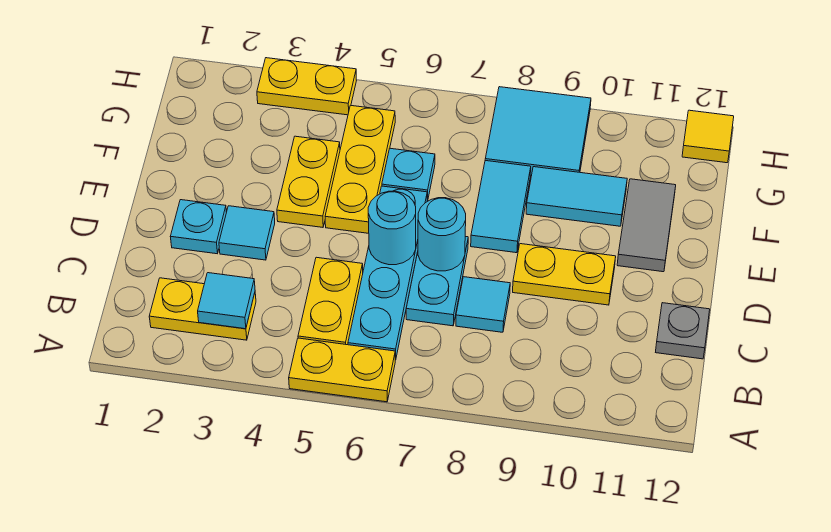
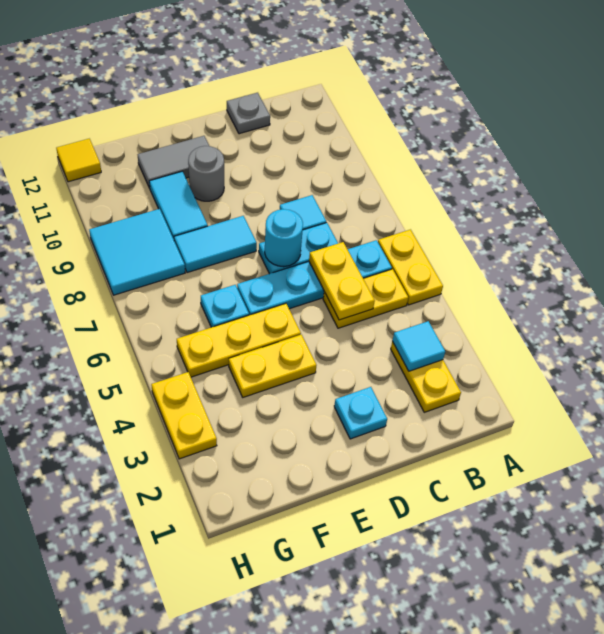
cyan tile D3 level 1 -> none
cyan round brick D6 level 2 -> none
yellow plate D9:D10 level 1 -> yellow plate C5:C6 level 2
none -> grey round brick E10 level 1

